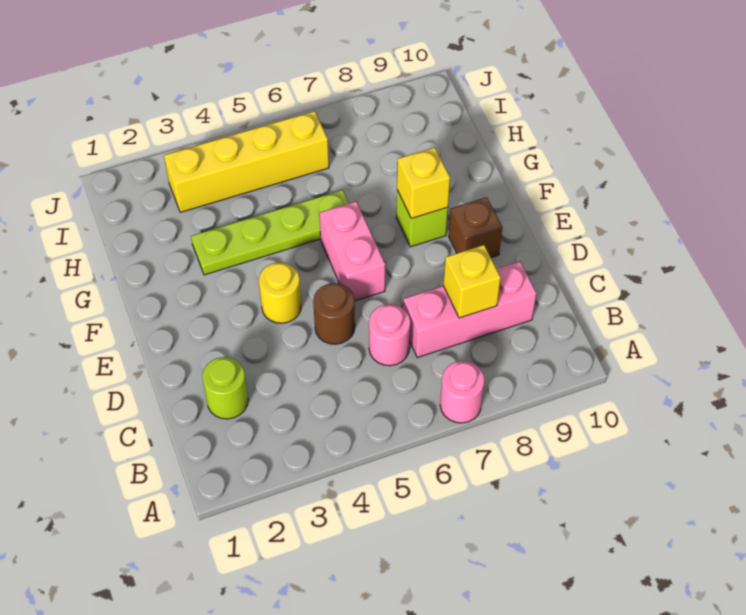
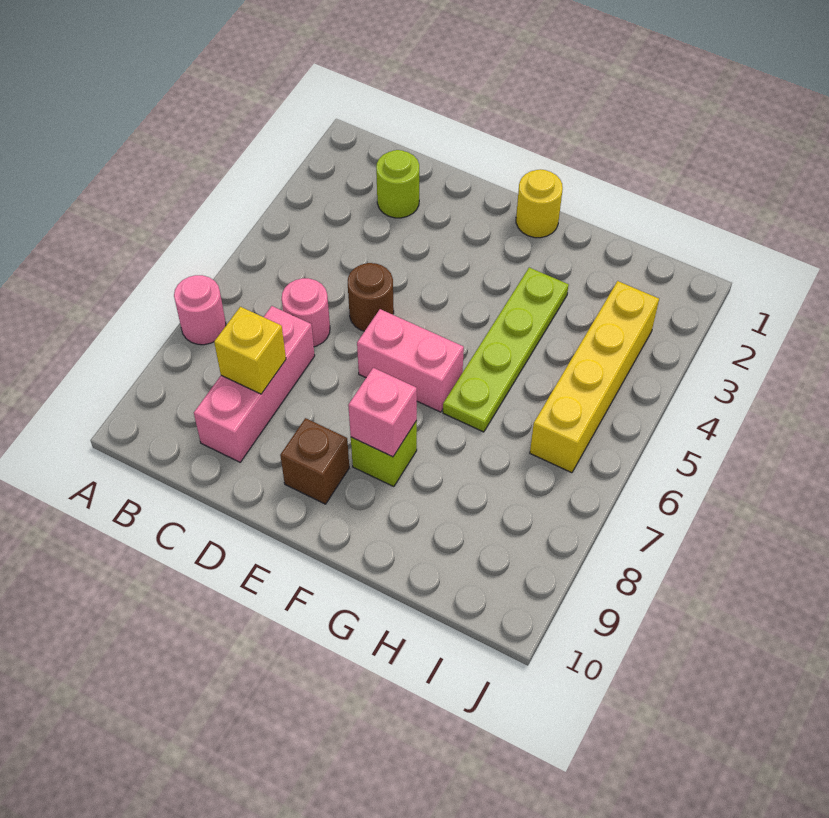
yellow round brick E4 level 1 -> yellow round brick F1 level 1
yellow brick F8 level 2 -> pink brick F8 level 2

